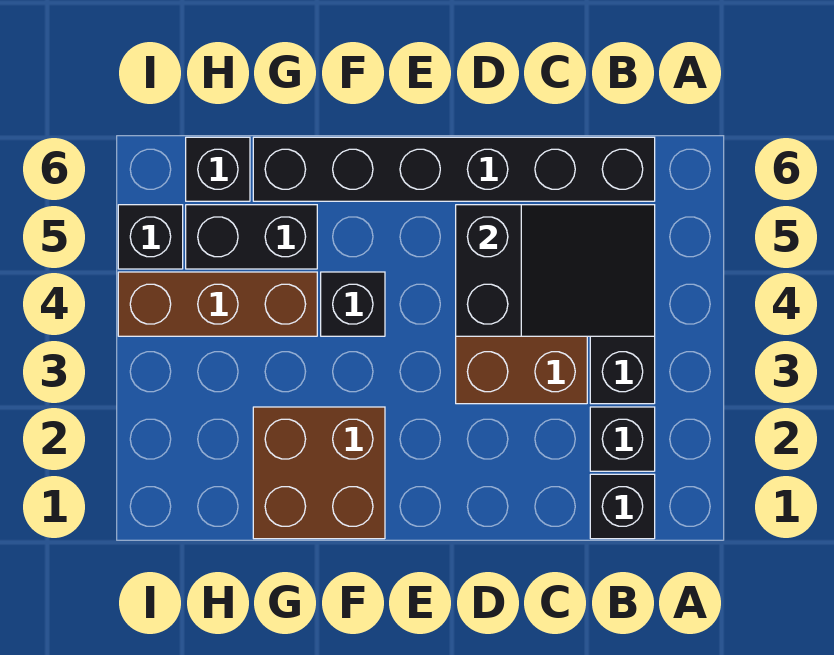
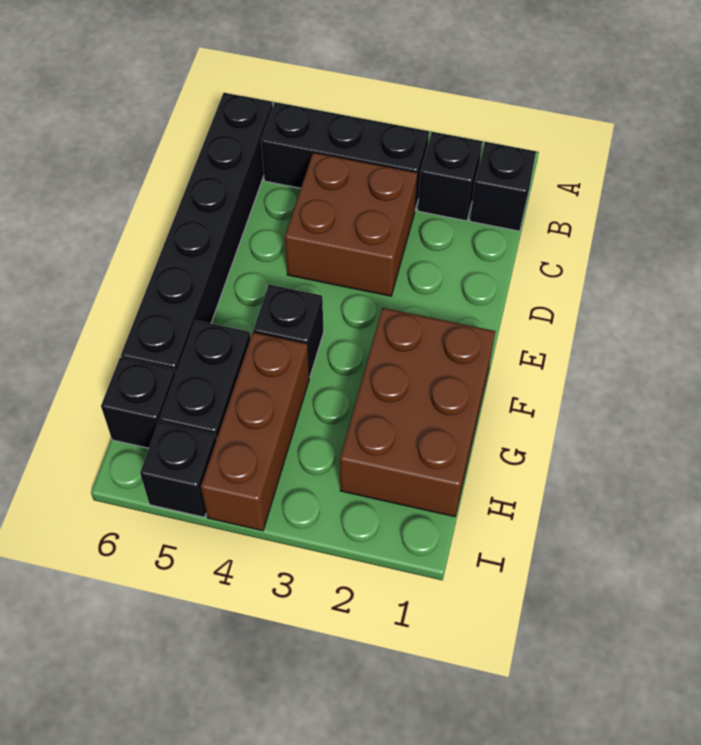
black slope B4:D5 level 2 top D -> none
brown brick F1:G2 level 1 -> brown brick F1:H2 level 1

